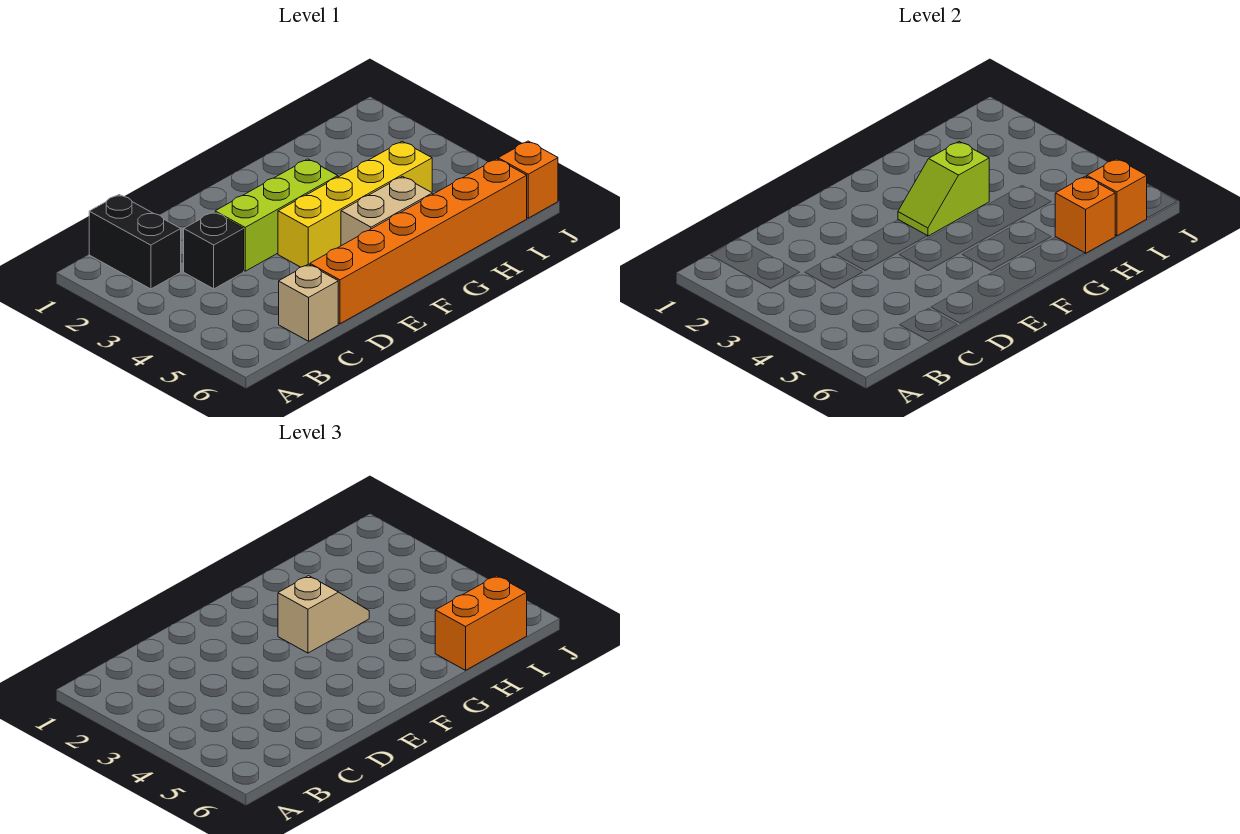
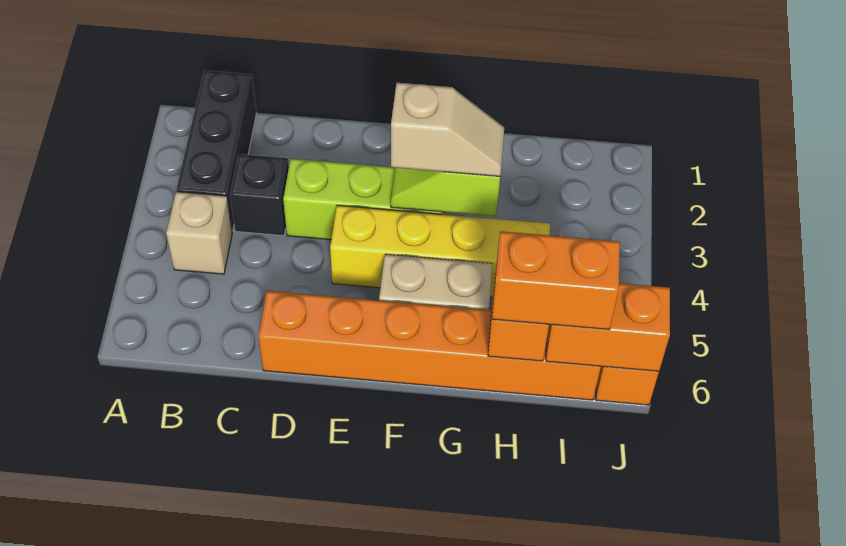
black brick B1:B2 level 1 -> black brick B1:B3 level 1
tan brick C6 level 1 -> tan brick B4 level 1
orange brick I6 level 2 -> orange brick I6:J6 level 2

